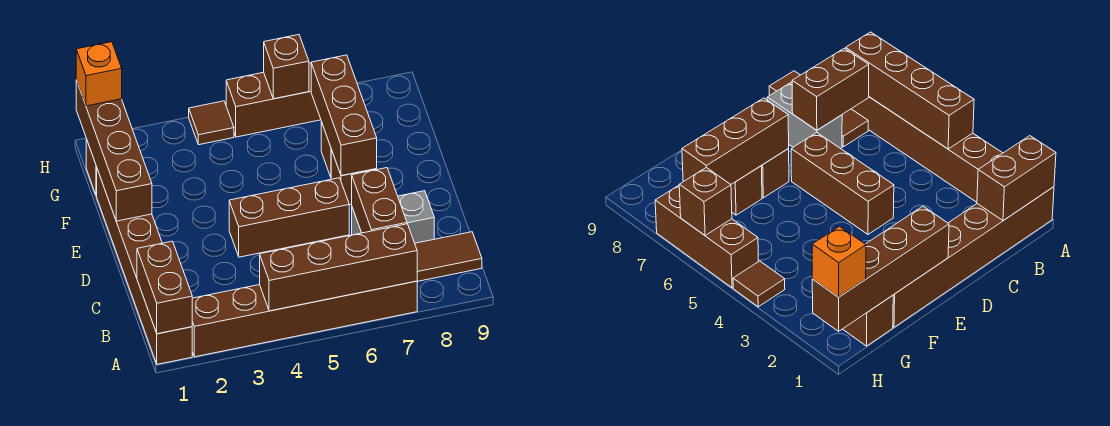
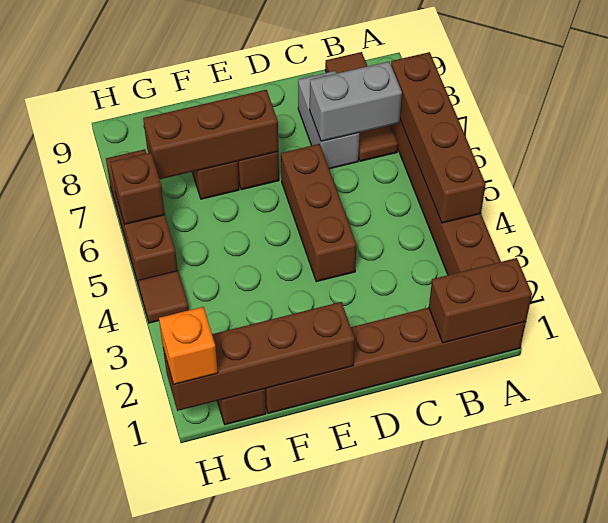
brown brick B7:C7 level 2 -> grey brick B7:C7 level 2

